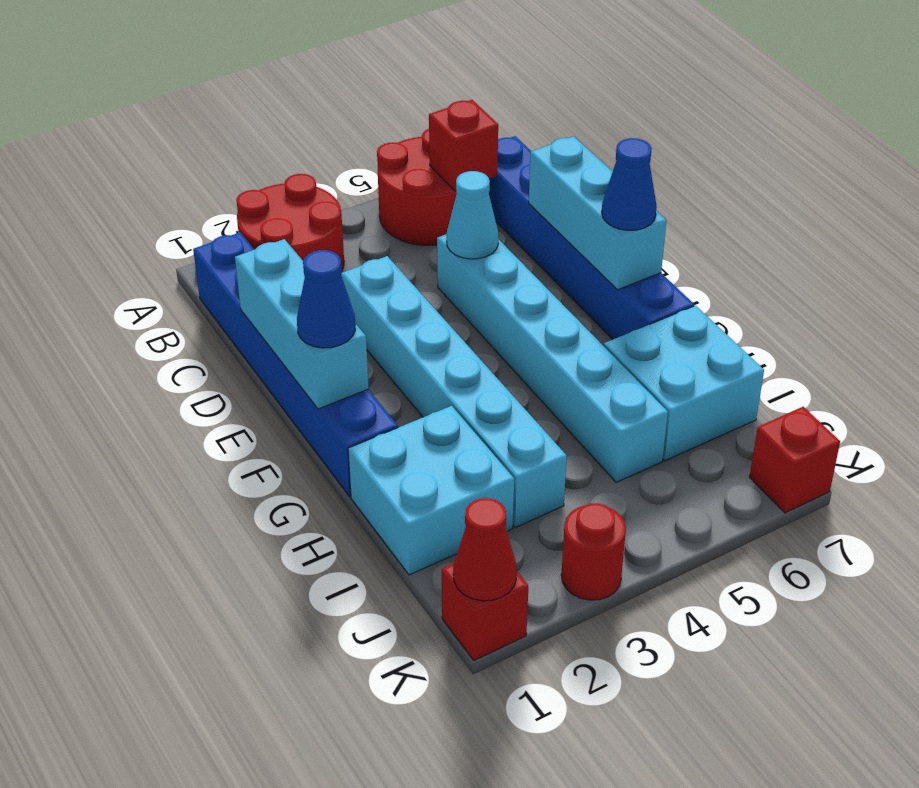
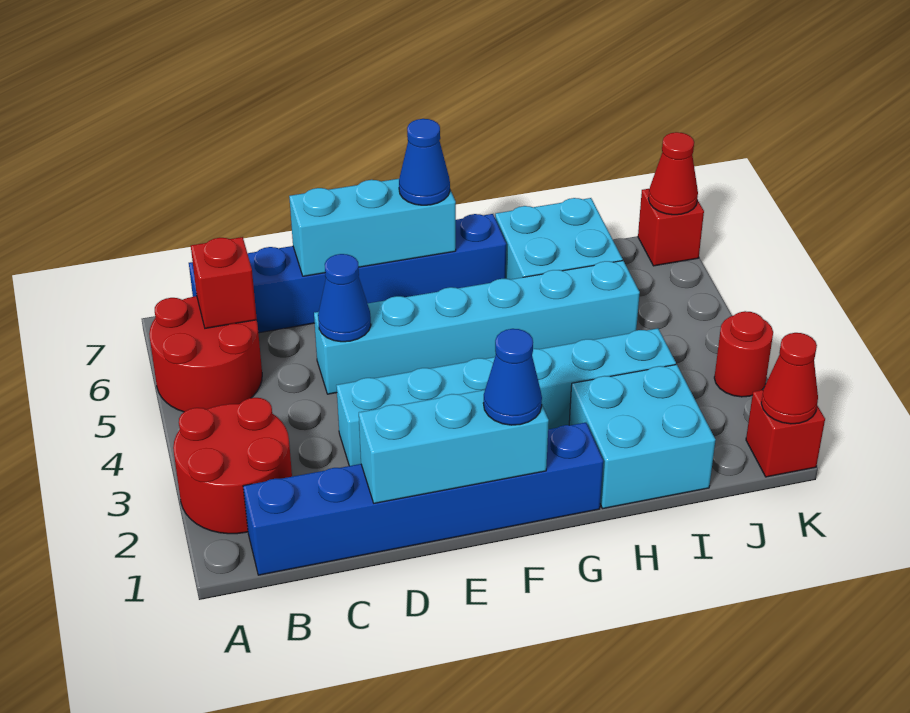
cyan cone D5 level 2 -> blue cone D5 level 2
none -> red cone K7 level 2

